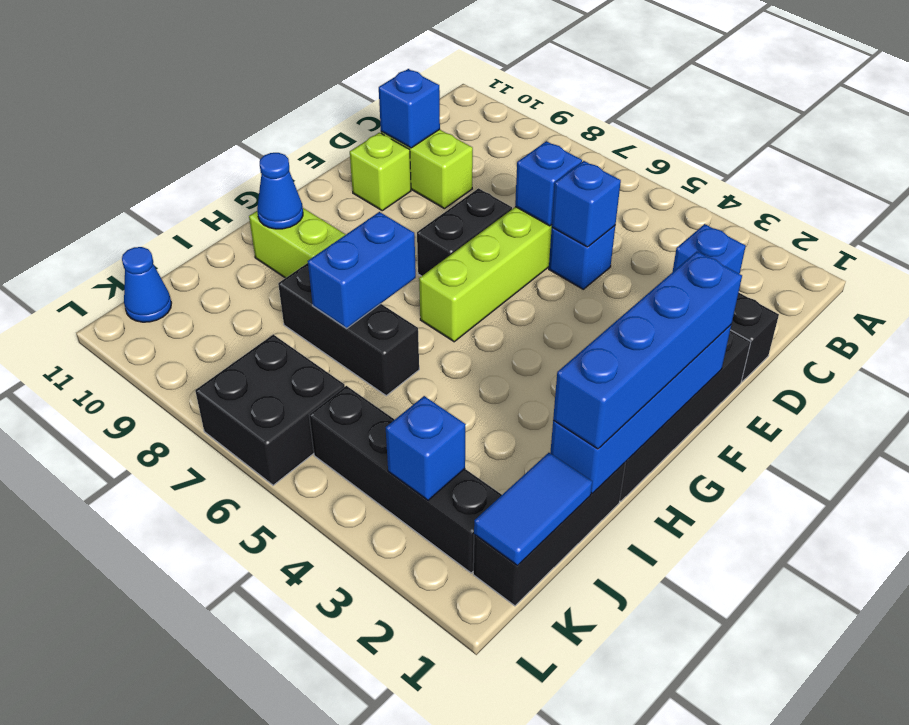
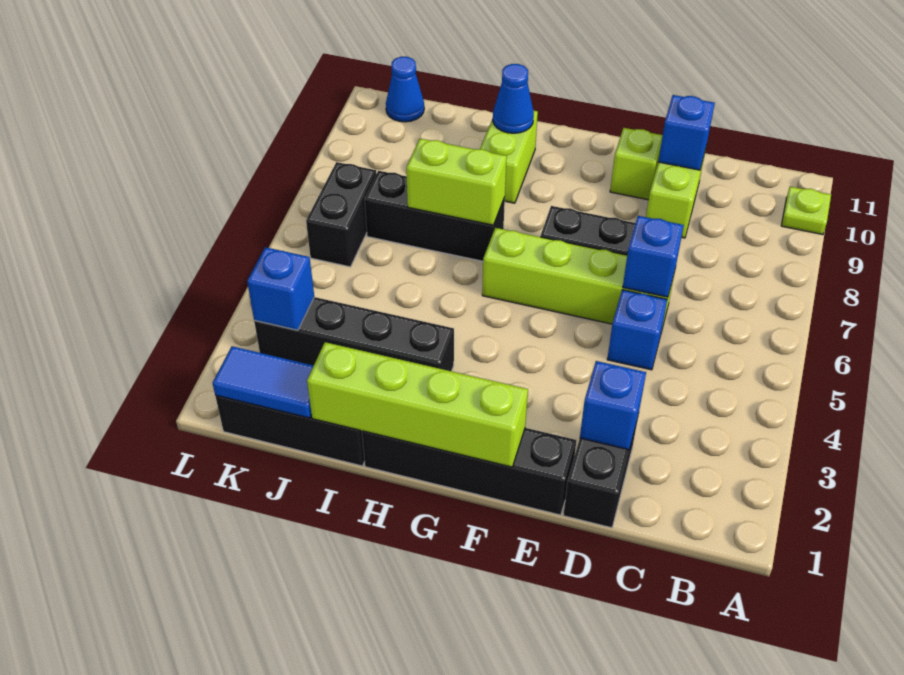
none -> lime plate A10 level 1
blue brick D5 level 2 -> none
blue brick F1:I1 level 2 -> lime brick F1:I1 level 2
blue brick F1:I1 level 3 -> none
blue brick H7:I7 level 2 -> lime brick H7:I7 level 2
black brick I6:I8 level 1 -> black brick H7:J7 level 1
black brick K2:K5 level 1 -> black brick H3:K3 level 1
black brick K6:L7 level 1 -> black brick K6:K7 level 1

